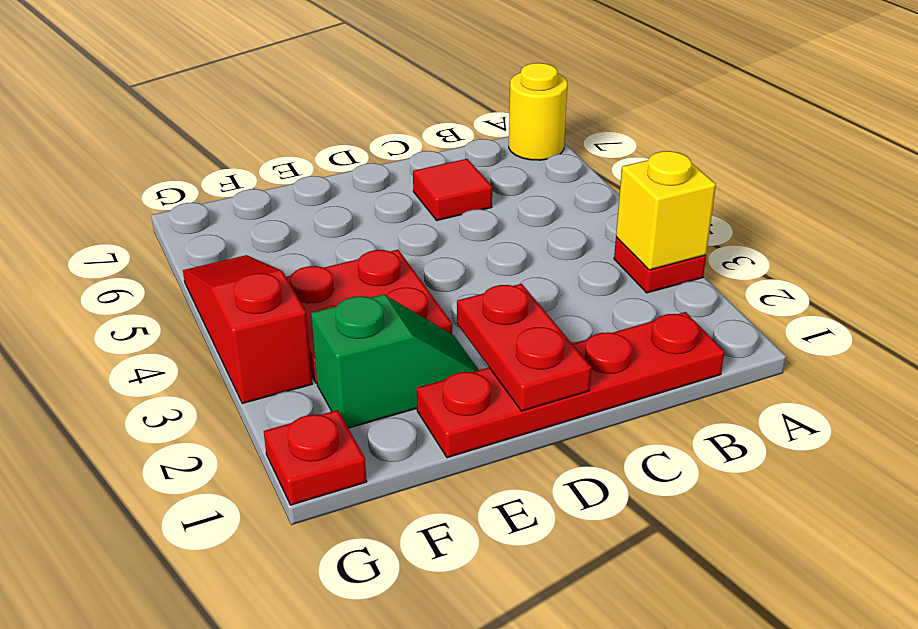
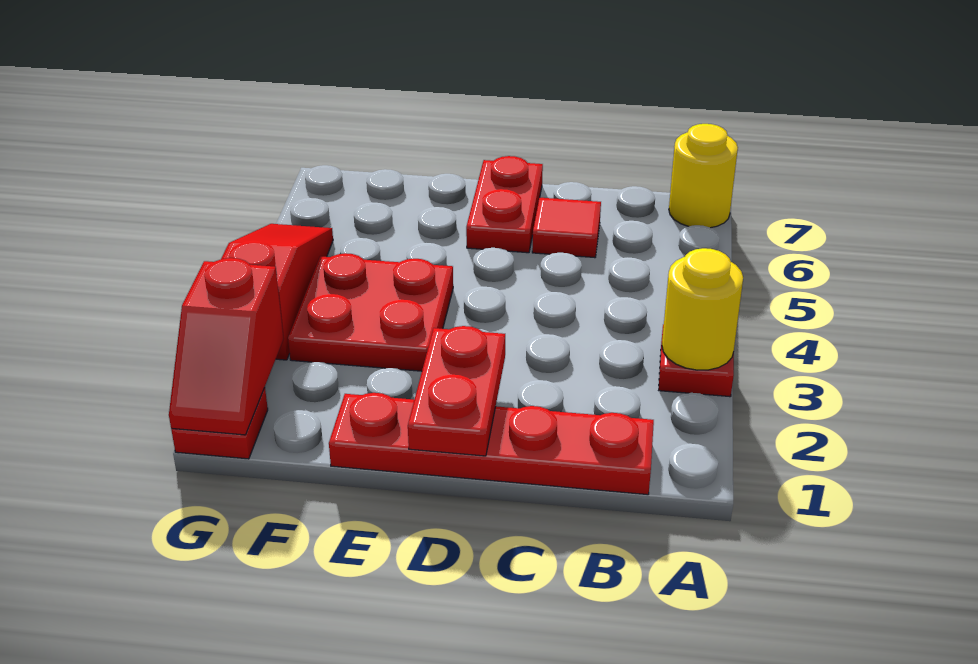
yellow brick A3 level 2 -> yellow round brick A3 level 2
none -> red plate D6:D7 level 1
green slope E2:F2 level 1 top F -> none
none -> red slope G1:G2 level 2 top 2

